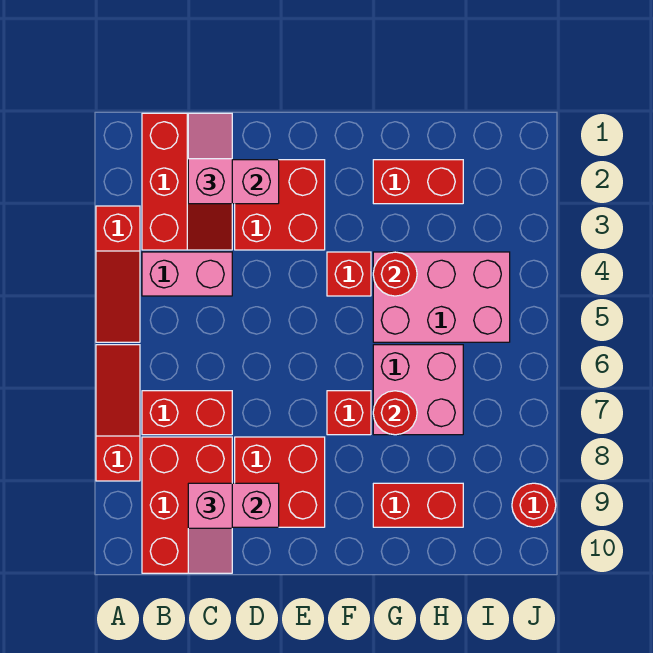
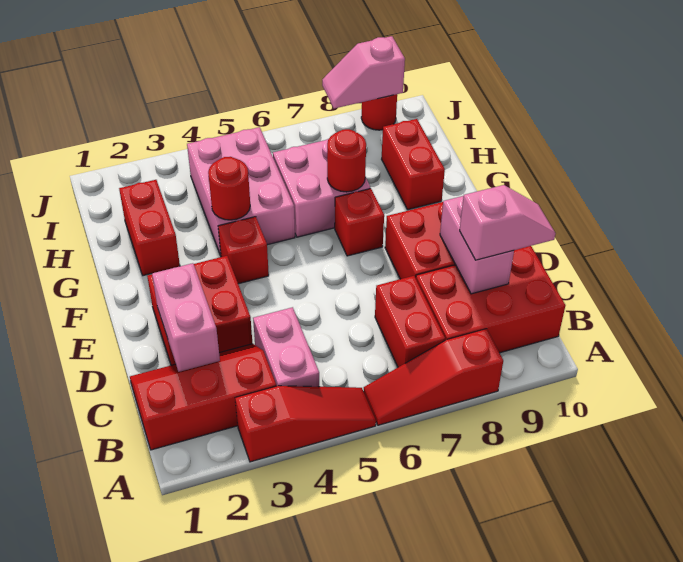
pink slope C1:C2 level 3 top 2 -> pink slope J8:J9 level 2 top 9

